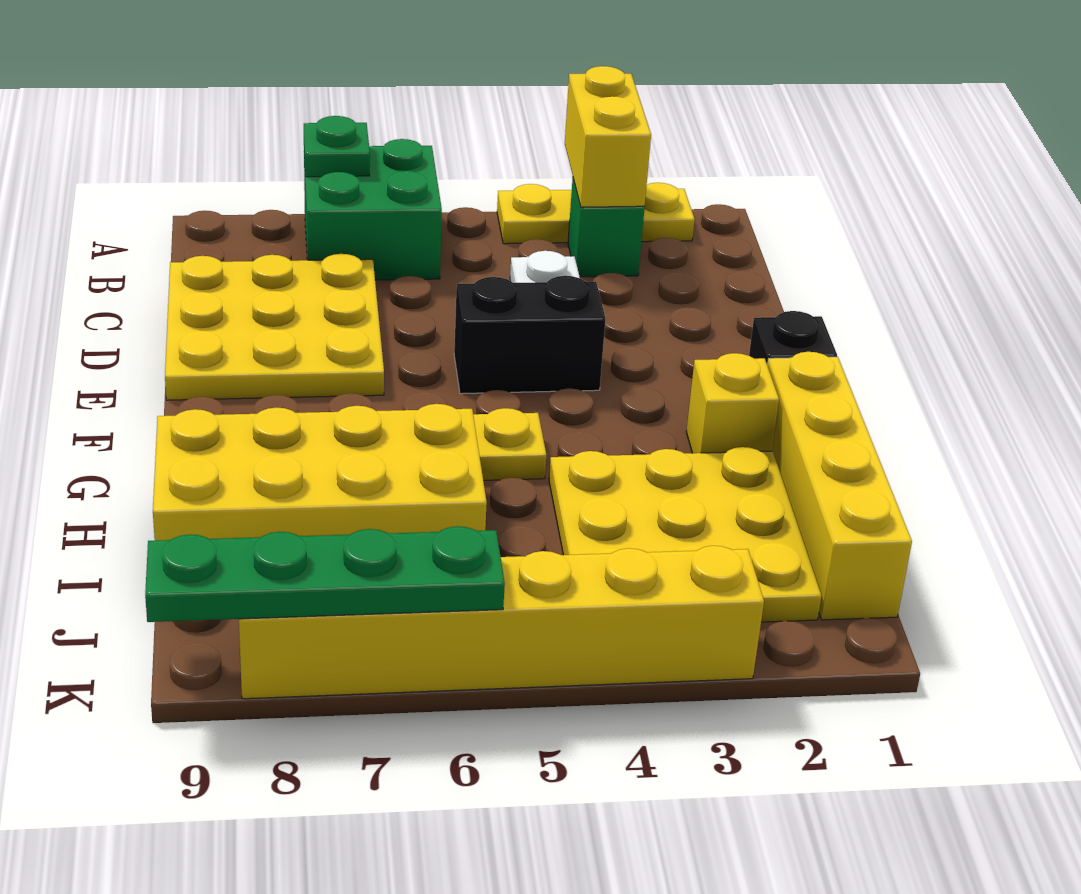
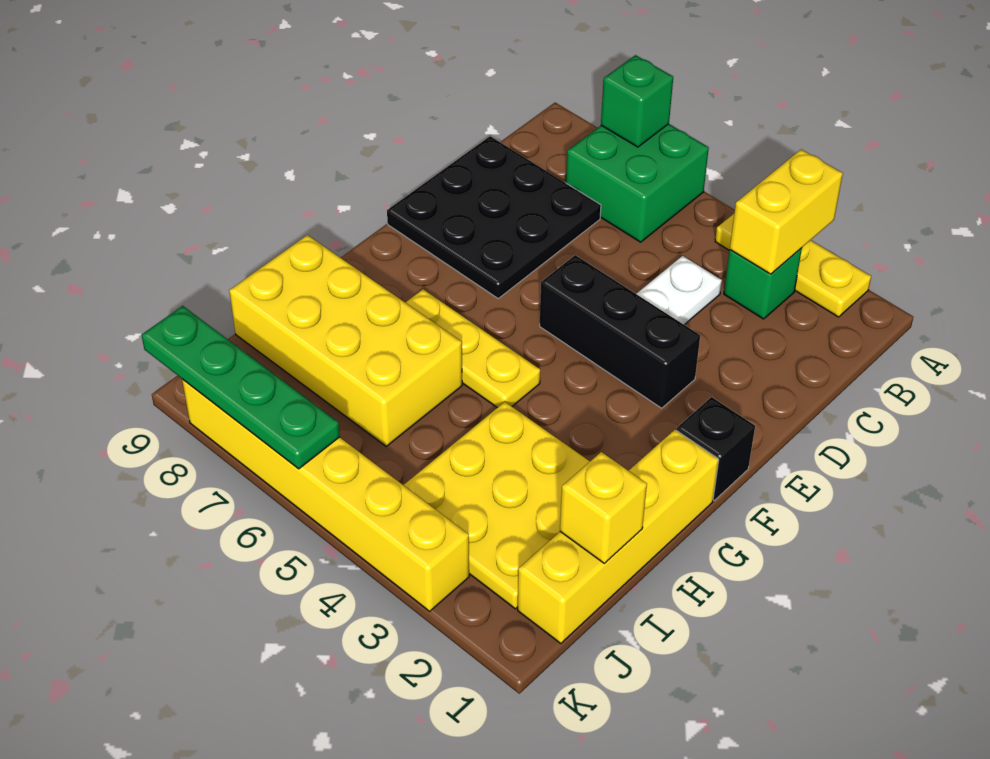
green plate A7 level 2 -> green brick A7 level 2
yellow plate C7:E9 level 1 -> black plate C7:E9 level 1
black brick E4:E5 level 1 -> black brick E3:E5 level 1
yellow brick G2 level 1 -> yellow brick I1 level 2

